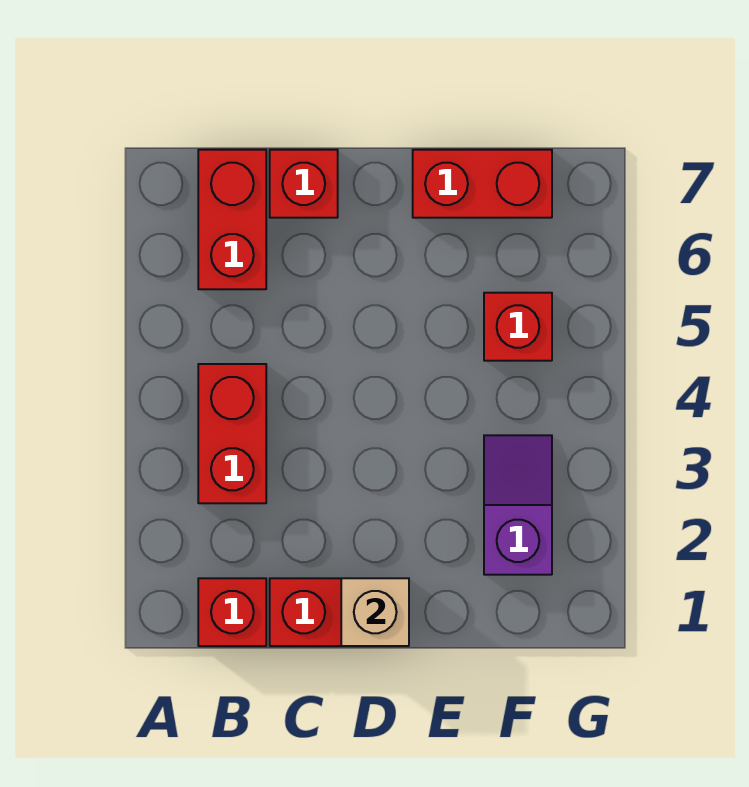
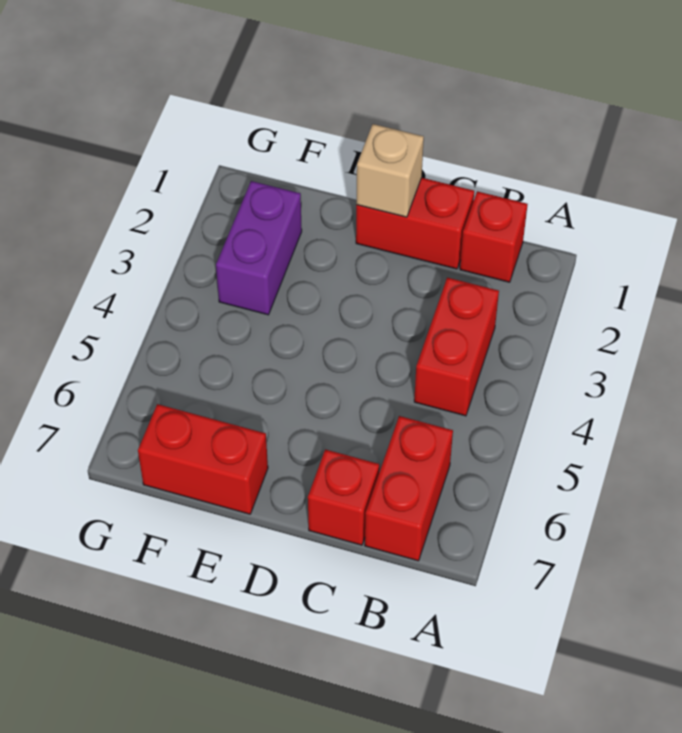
purple slope F2:F3 level 1 top 2 -> purple brick F2:F3 level 1
red brick F5 level 1 -> none

